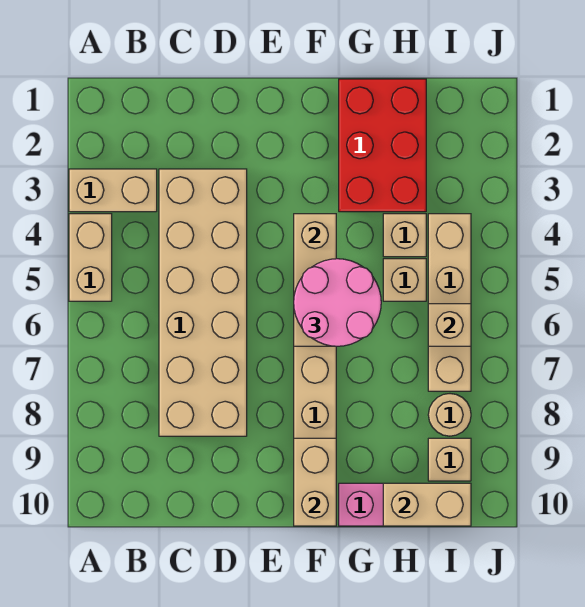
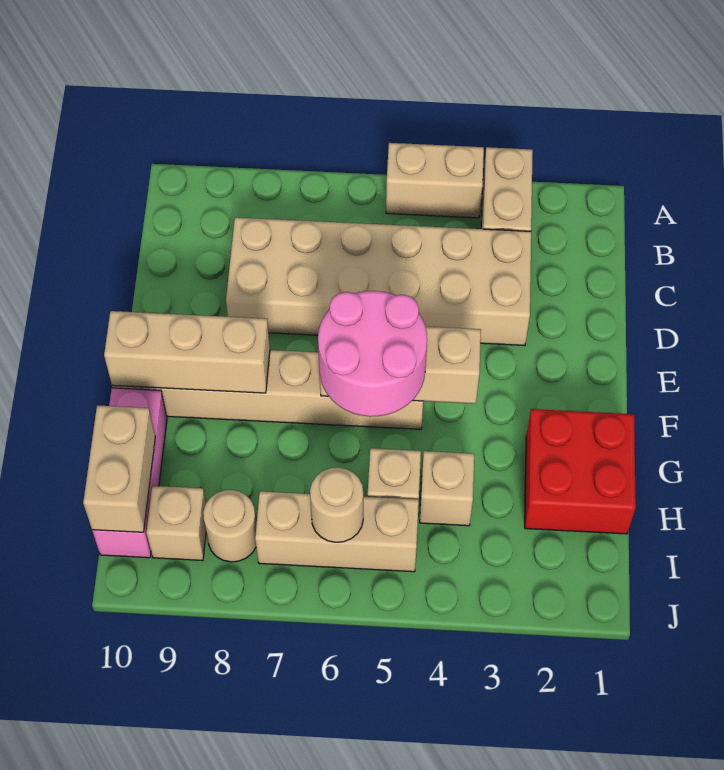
tan brick F9:F10 level 2 -> tan brick F8:F10 level 2
red brick G1:H3 level 1 -> red brick G1:H2 level 1
tan brick I4:I7 level 1 -> tan brick I5:I7 level 1
tan brick I6 level 2 -> tan round brick I6 level 2

